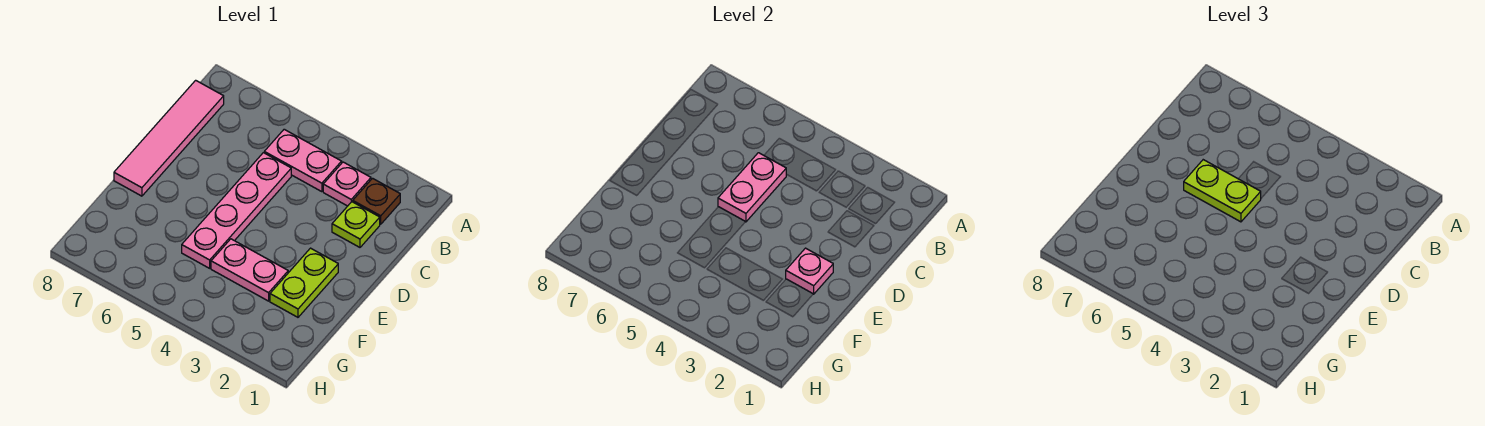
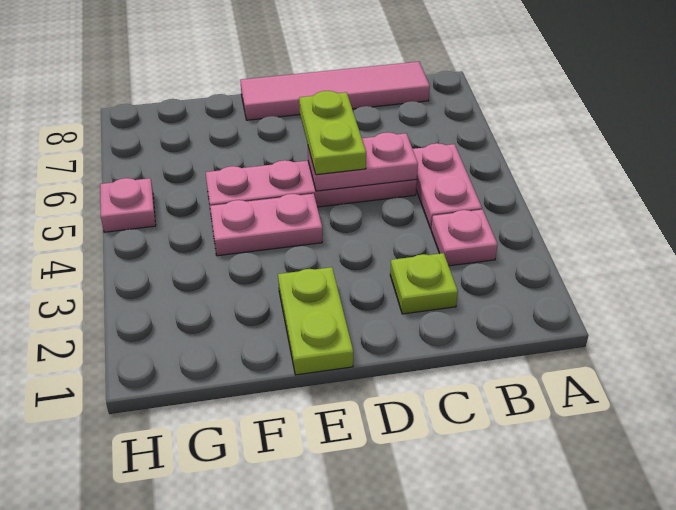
brown plate B2 level 1 -> none
lime plate E2:F2 level 1 -> lime plate E1:E2 level 1
pink plate E2 level 2 -> pink plate H5 level 1
pink plate F3:F4 level 1 -> pink plate E4:F4 level 1

